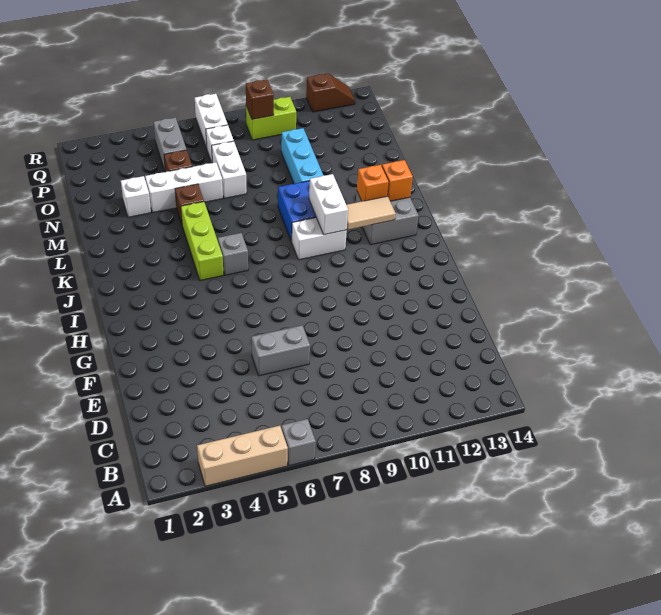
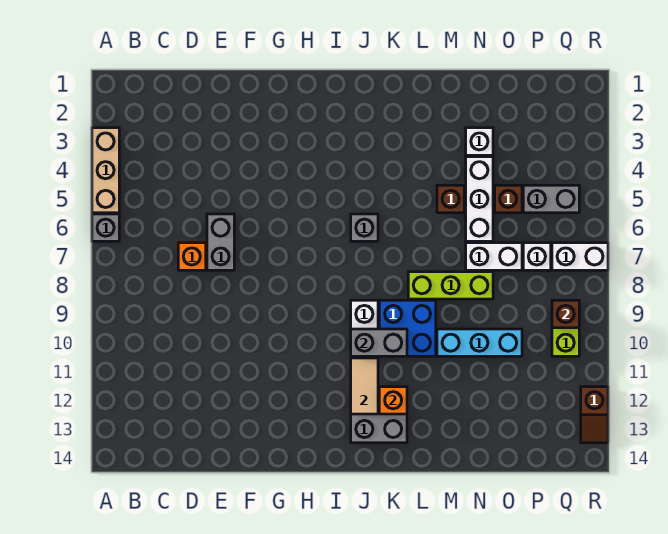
lime brick J5:L5 level 1 -> lime brick L8:N8 level 1
white brick J10:K10 level 2 -> grey brick J10:K10 level 2
orange brick K13 level 2 -> orange brick D7 level 1

